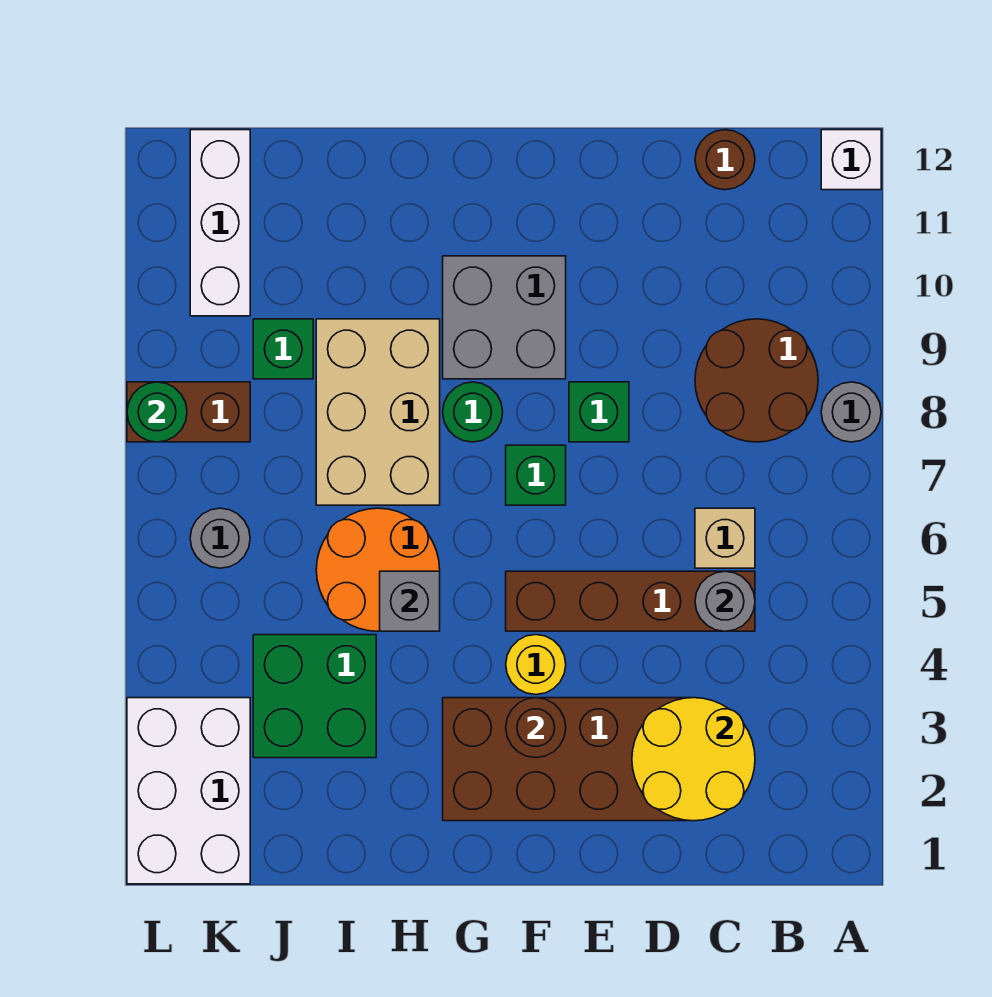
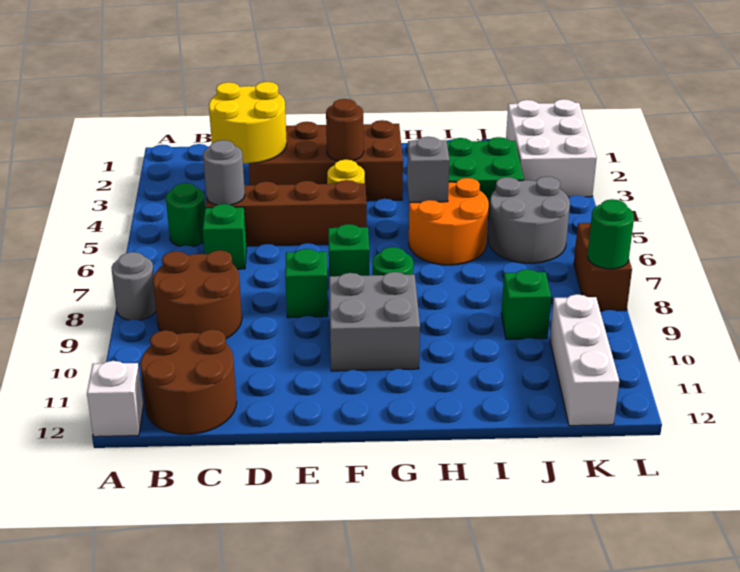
none -> green round brick B5 level 1
tan brick C6 level 1 -> green brick C6 level 1
brown round brick C12 level 1 -> brown round brick B11:C12 level 1
tan brick H7:I9 level 1 -> none
grey round brick K6 level 1 -> grey round brick J5:K6 level 1
brown brick K8:L8 level 1 -> brown brick L7:L8 level 1

